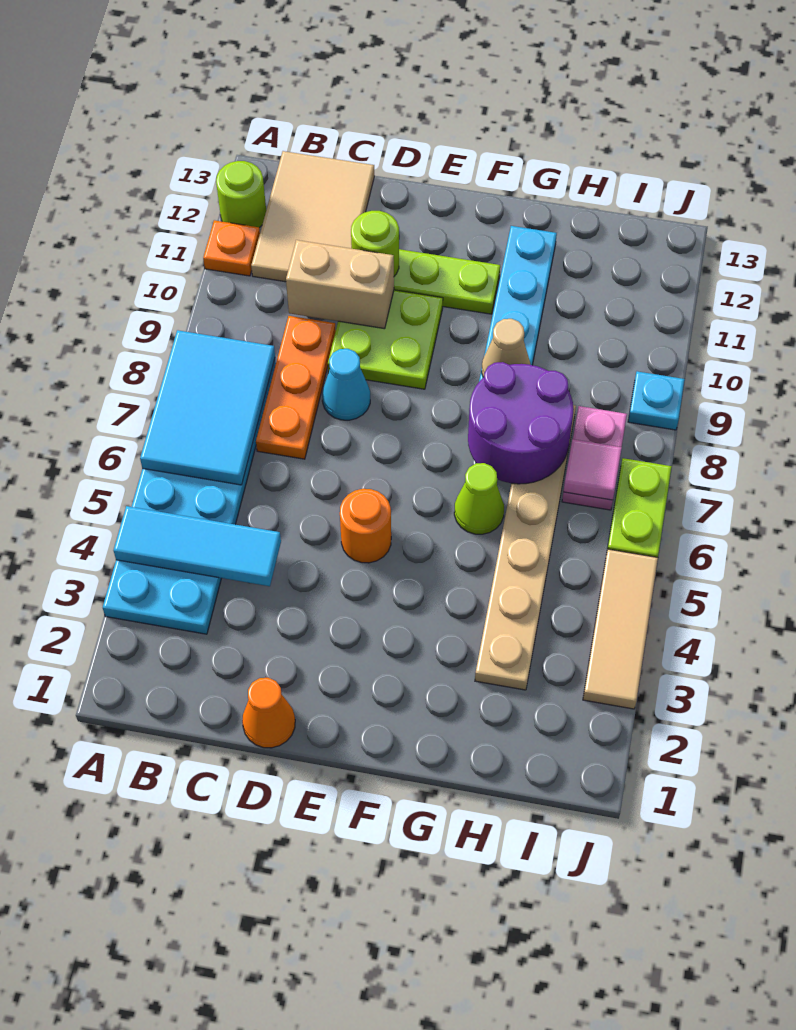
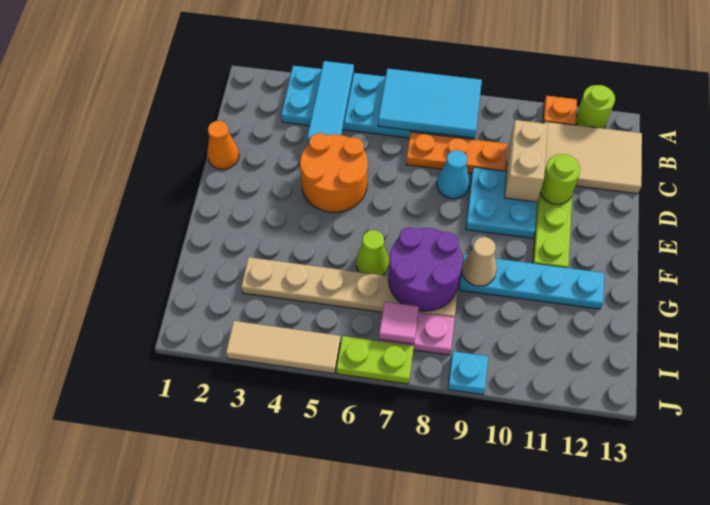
lime plate D9:E10 level 1 -> cyan plate D9:E10 level 1
orange round brick E5 level 1 -> orange round brick D4:E5 level 1

